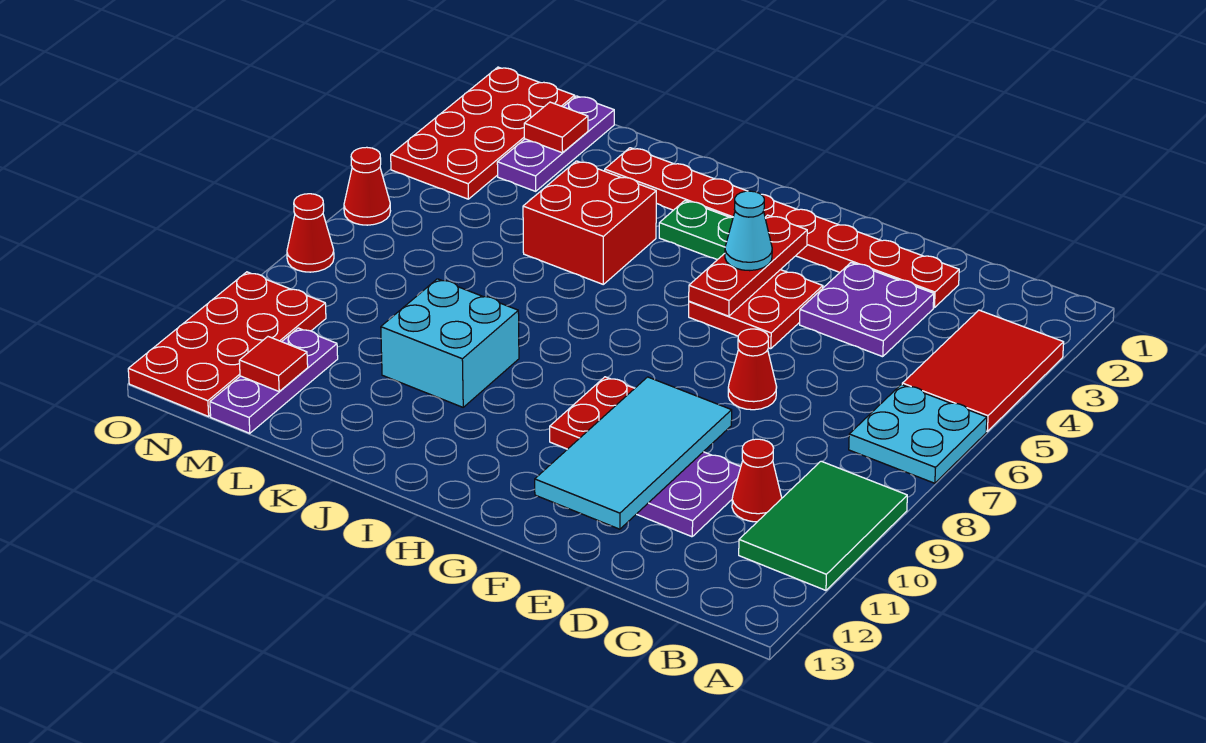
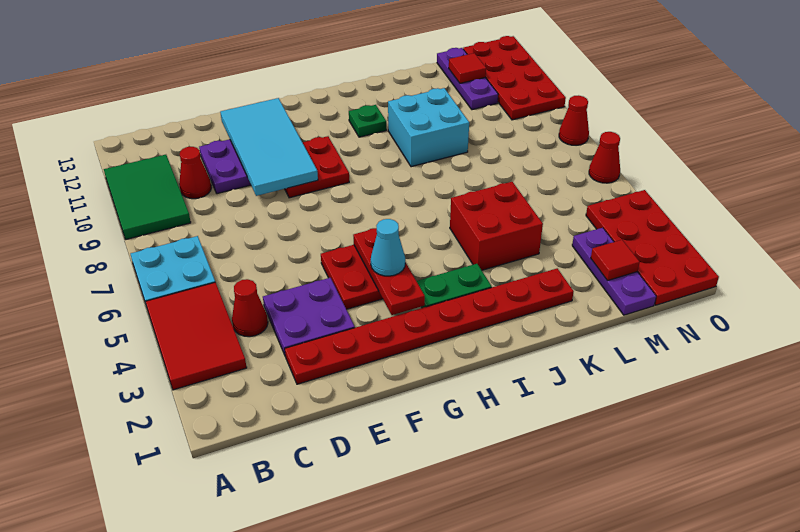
red cone E7 level 1 -> red cone C4 level 1
none -> green plate I11 level 1

